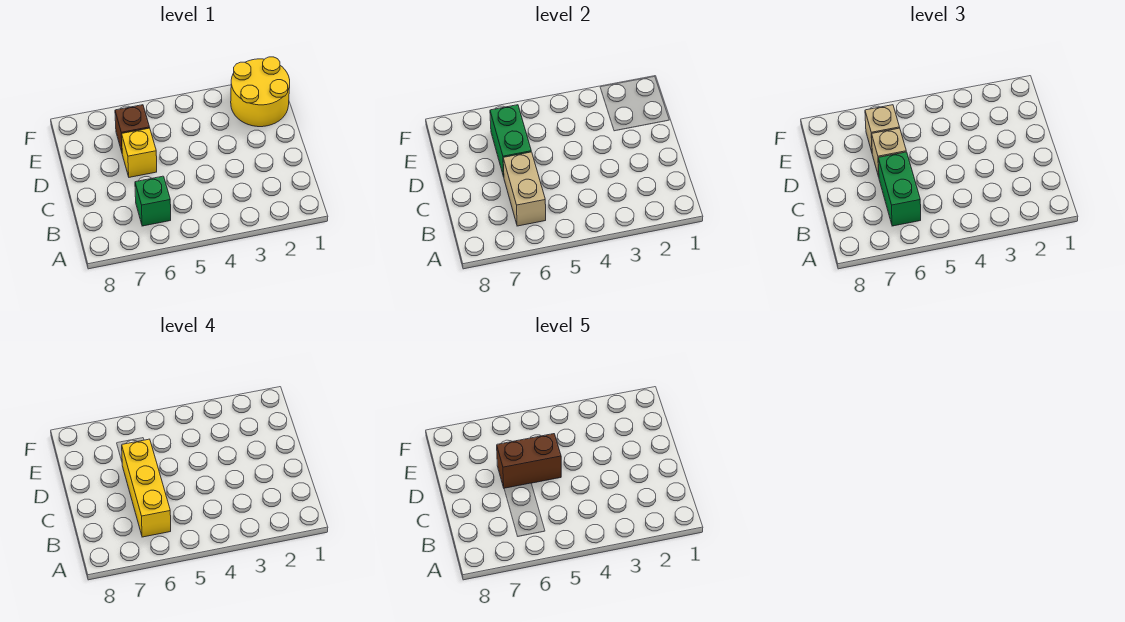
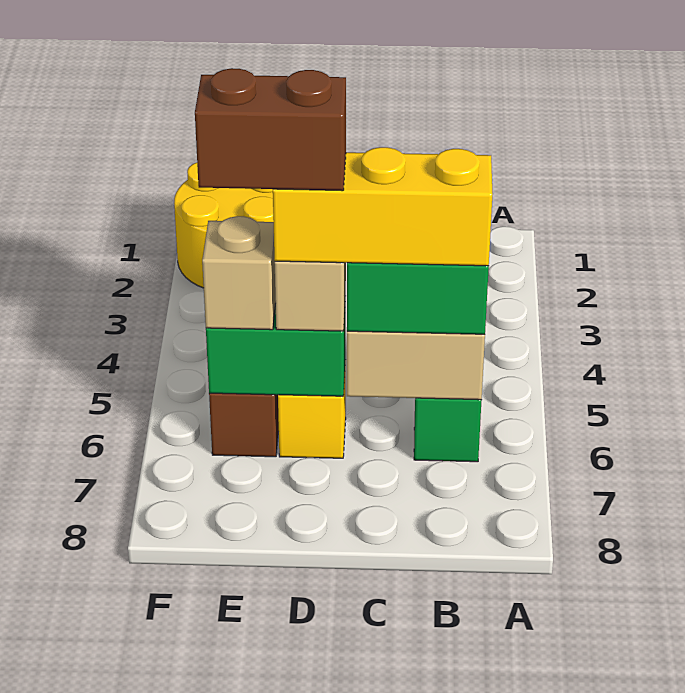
brown brick D5:D6 level 5 -> brown brick D6:E6 level 5

